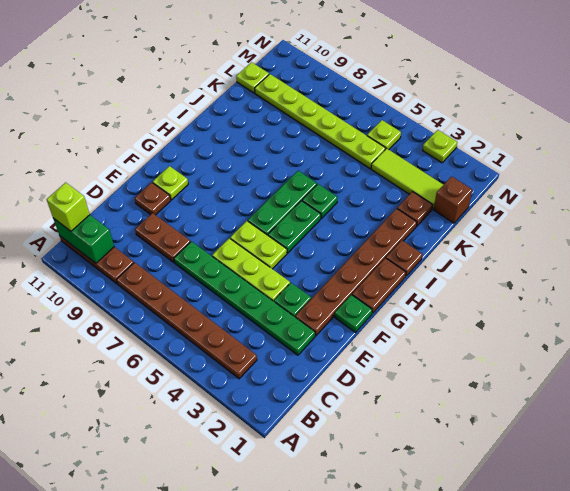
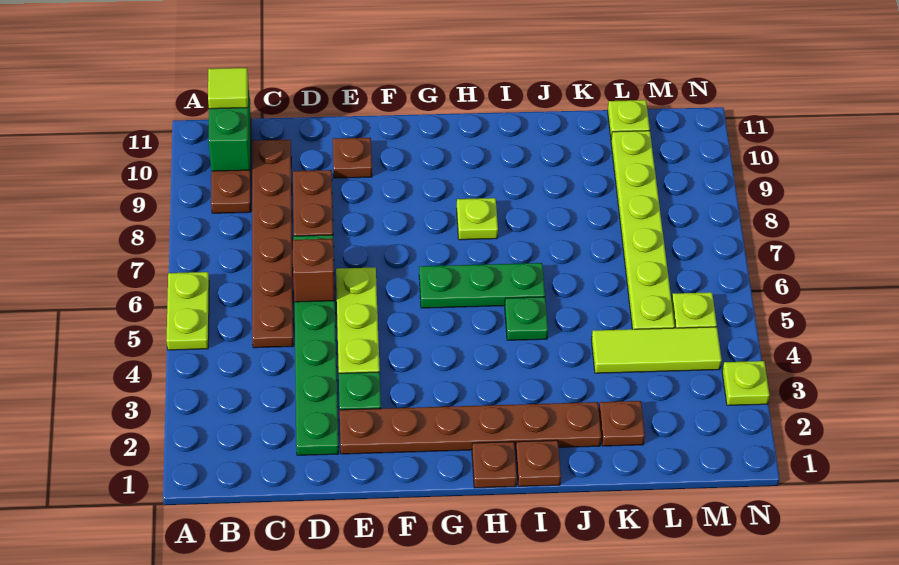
brown plate B3:B8 level 1 -> brown plate C5:C10 level 1
lime brick B11 level 3 -> lime tile B11 level 3
green plate F1 level 1 -> none
lime plate F5:F6 level 1 -> lime plate A5:A6 level 1
lime plate F10 level 1 -> lime plate H8 level 1
brown plate G1:H1 level 1 -> brown plate H1 level 1
green plate G5:H5 level 1 -> none
brown brick L1 level 1 -> brown brick D6 level 2
lime tile L2:L4 level 1 -> lime tile K4:M4 level 1

